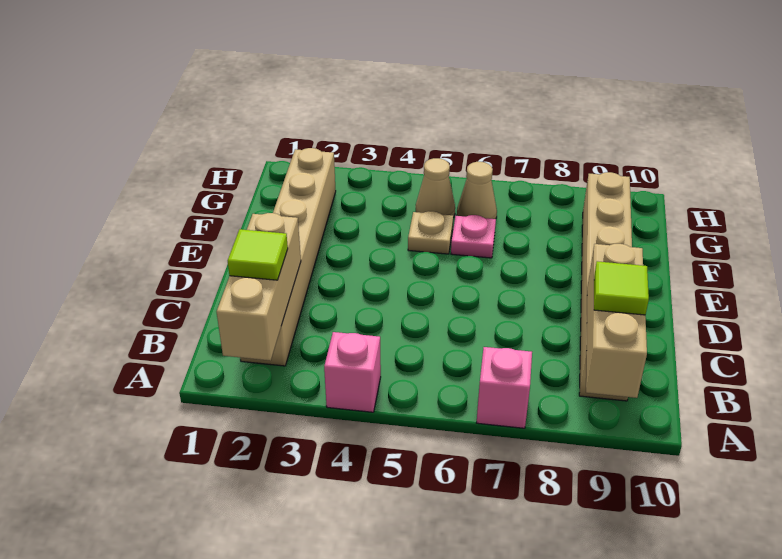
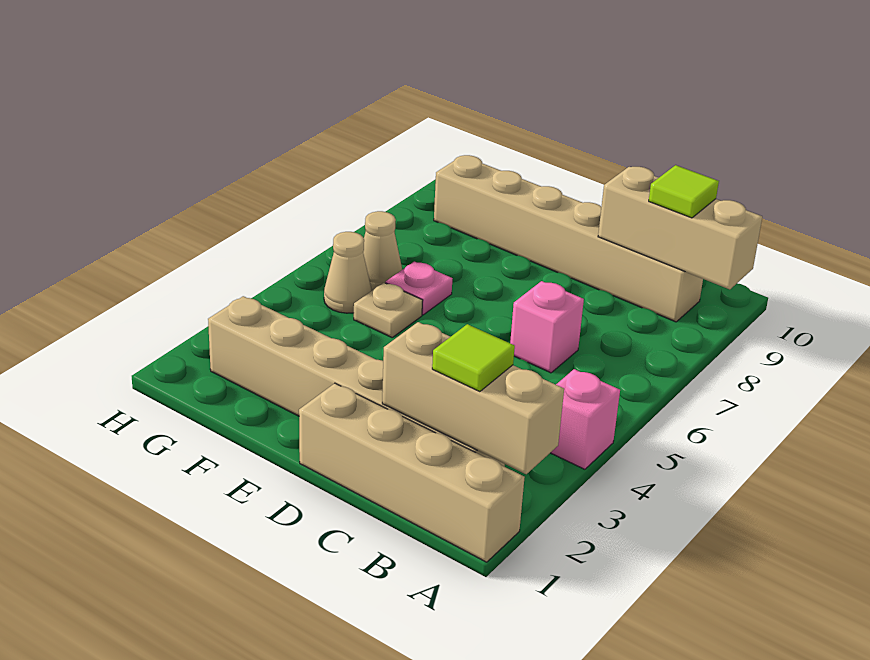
none -> tan brick A1:D1 level 1
pink brick A7 level 1 -> pink brick C6 level 1

